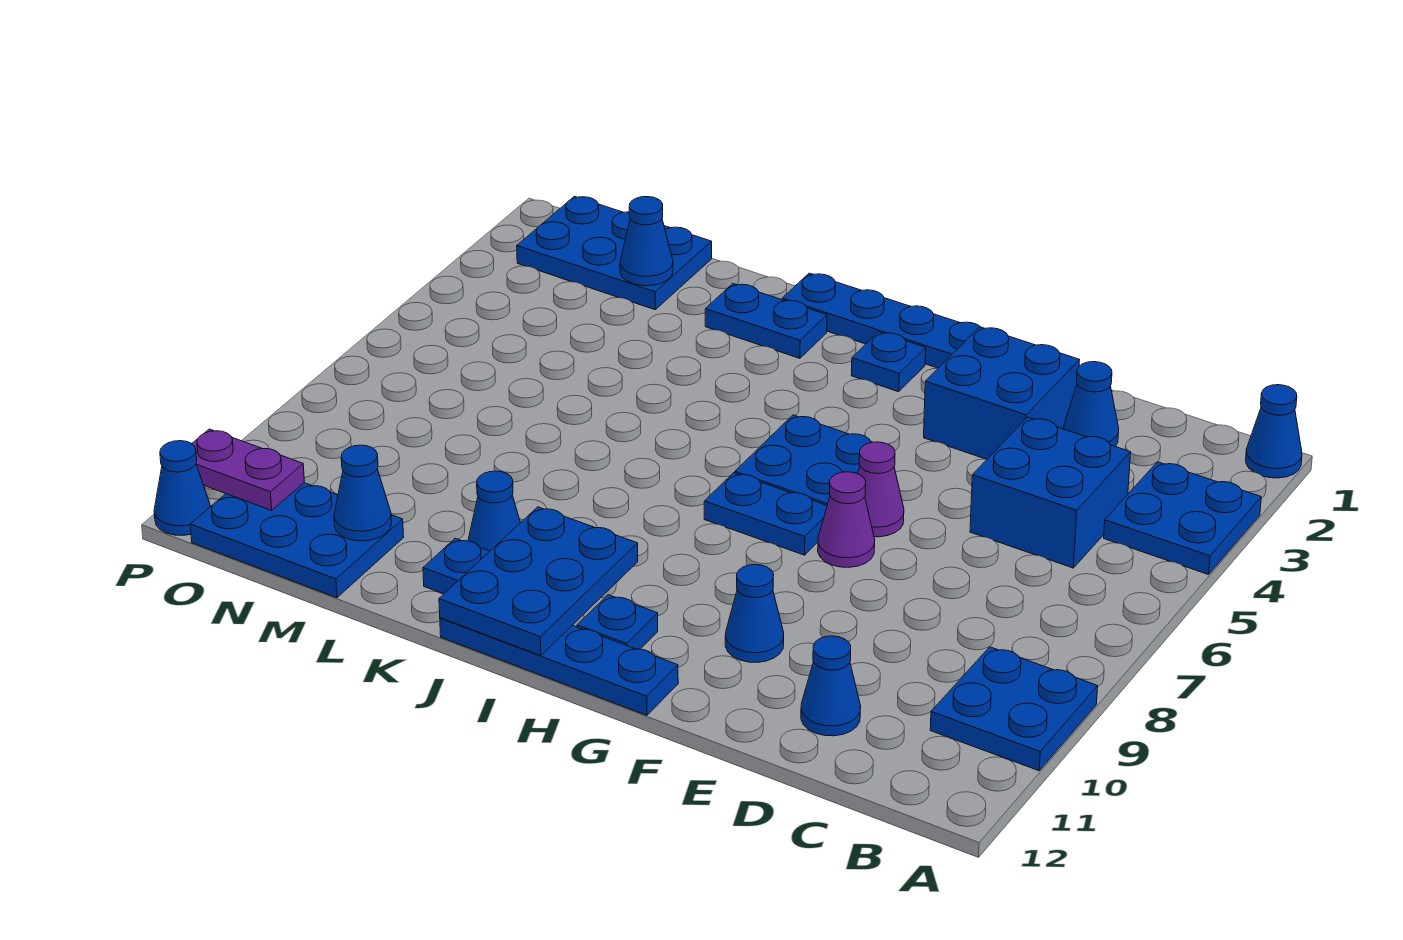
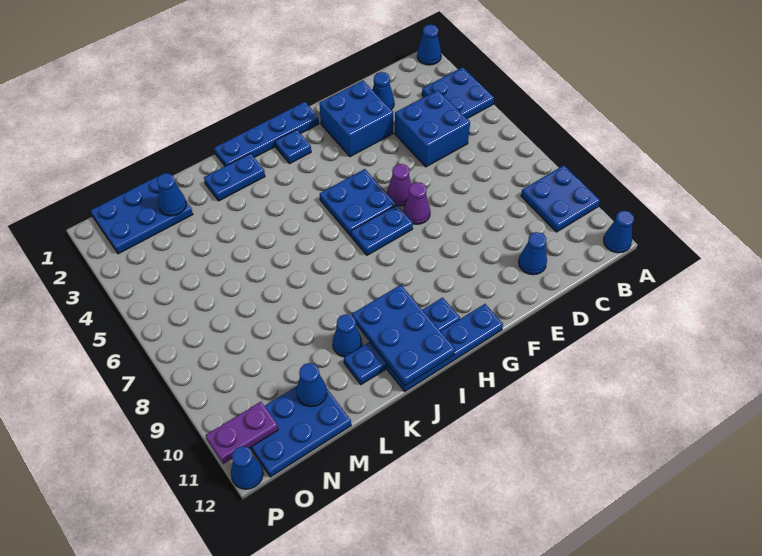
blue cone F10 level 1 -> blue cone A12 level 1

